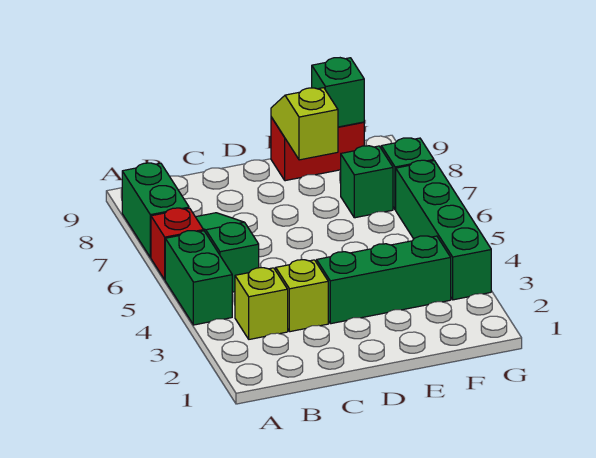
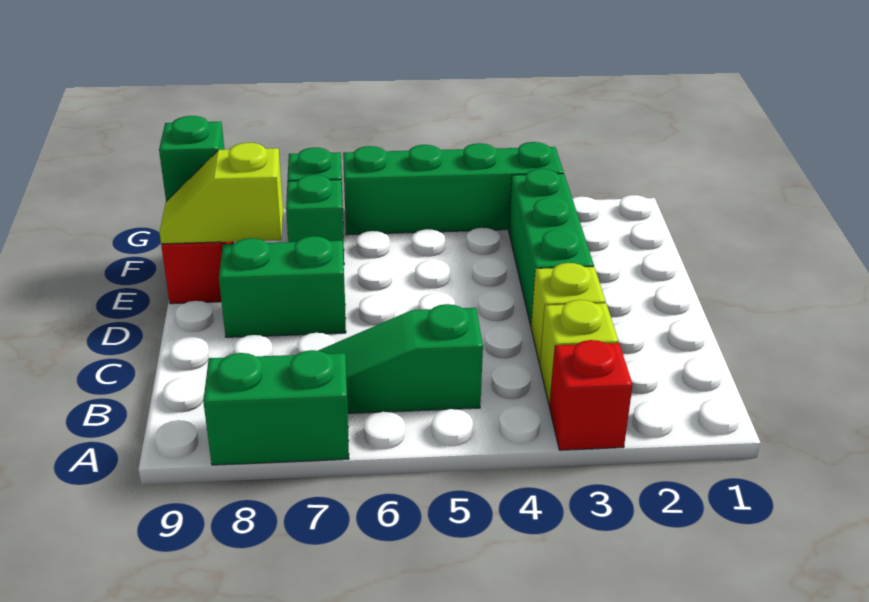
green brick A4:A5 level 1 -> green brick D7:D8 level 1
red brick A6 level 1 -> red brick A3 level 1

